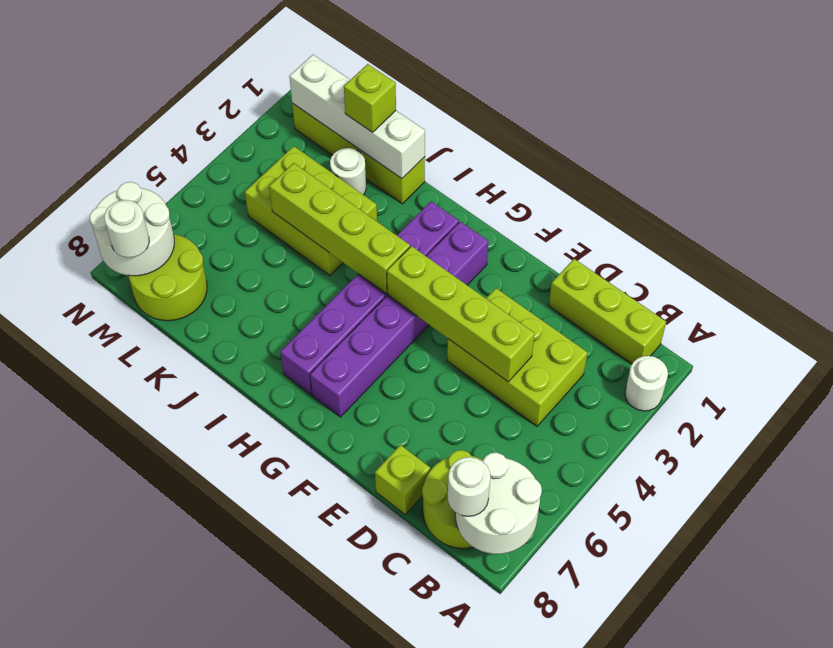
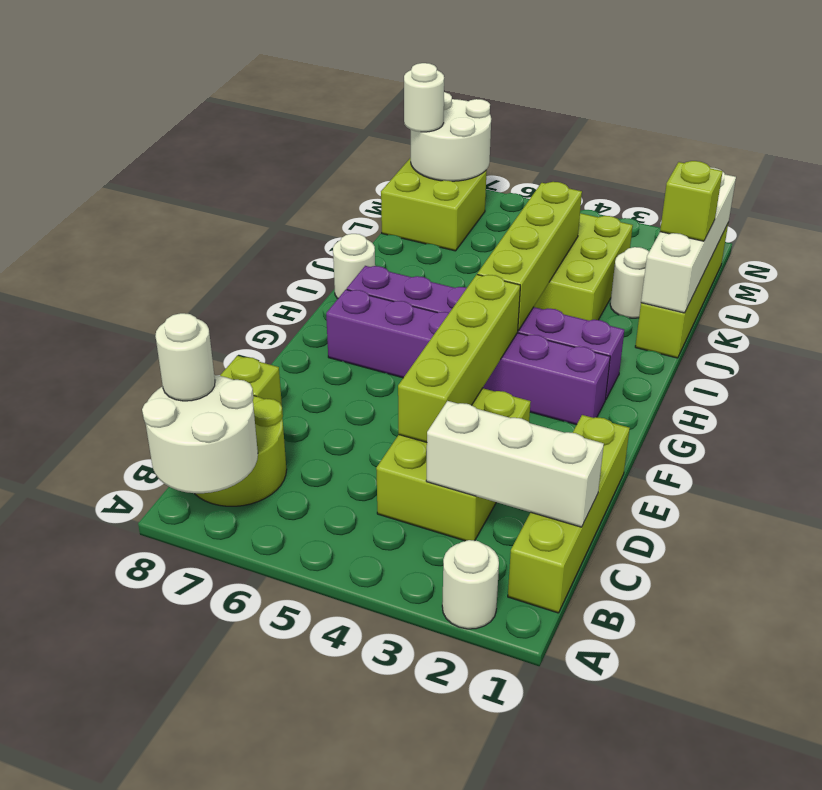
lime brick B1:D1 level 1 -> lime brick B1:E1 level 1
none -> white brick C1:C3 level 2
none -> white round brick I8 level 1
lime round brick L7:M8 level 1 -> lime brick L7:M8 level 1

